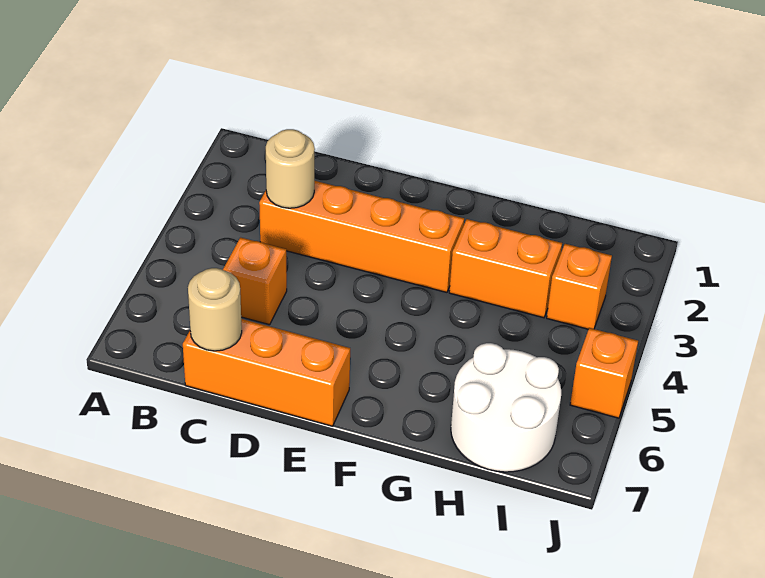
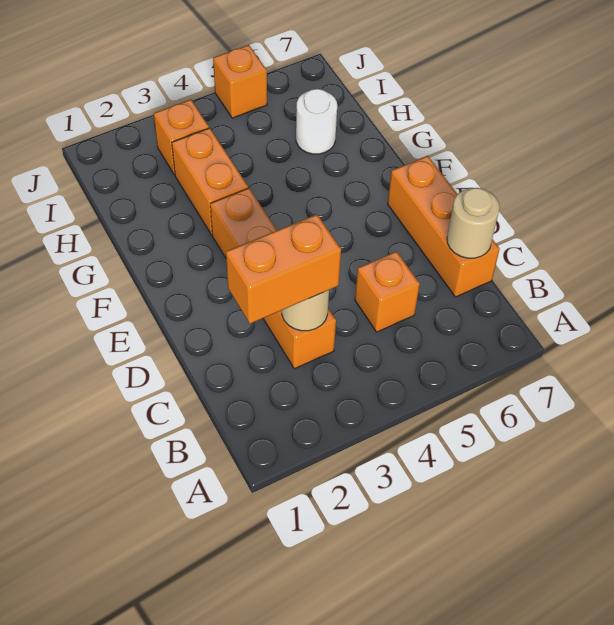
none -> orange brick C2:C3 level 3
white round brick H6:I7 level 1 -> white round brick H6 level 1

